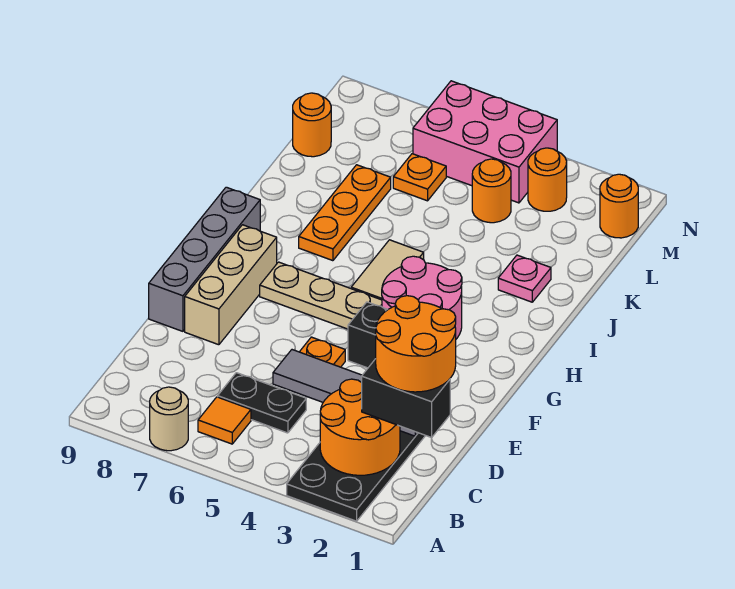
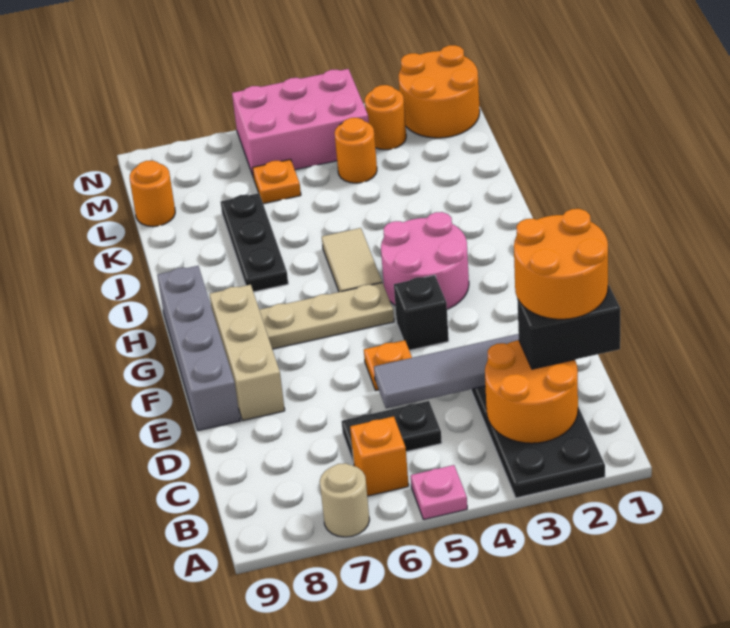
orange tile B6 level 1 -> orange brick B6 level 1
orange plate I7:K7 level 1 -> black plate I7:K7 level 1
pink plate J2 level 1 -> pink plate A5 level 1
orange round brick M1 level 1 -> orange round brick M1:N2 level 1

